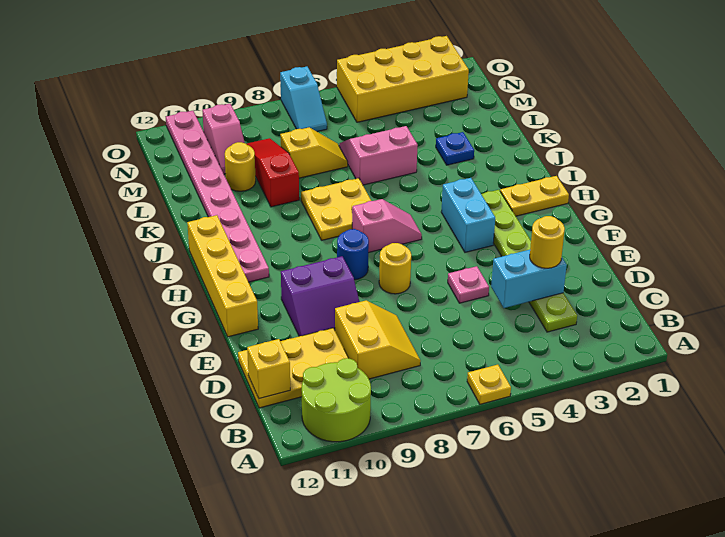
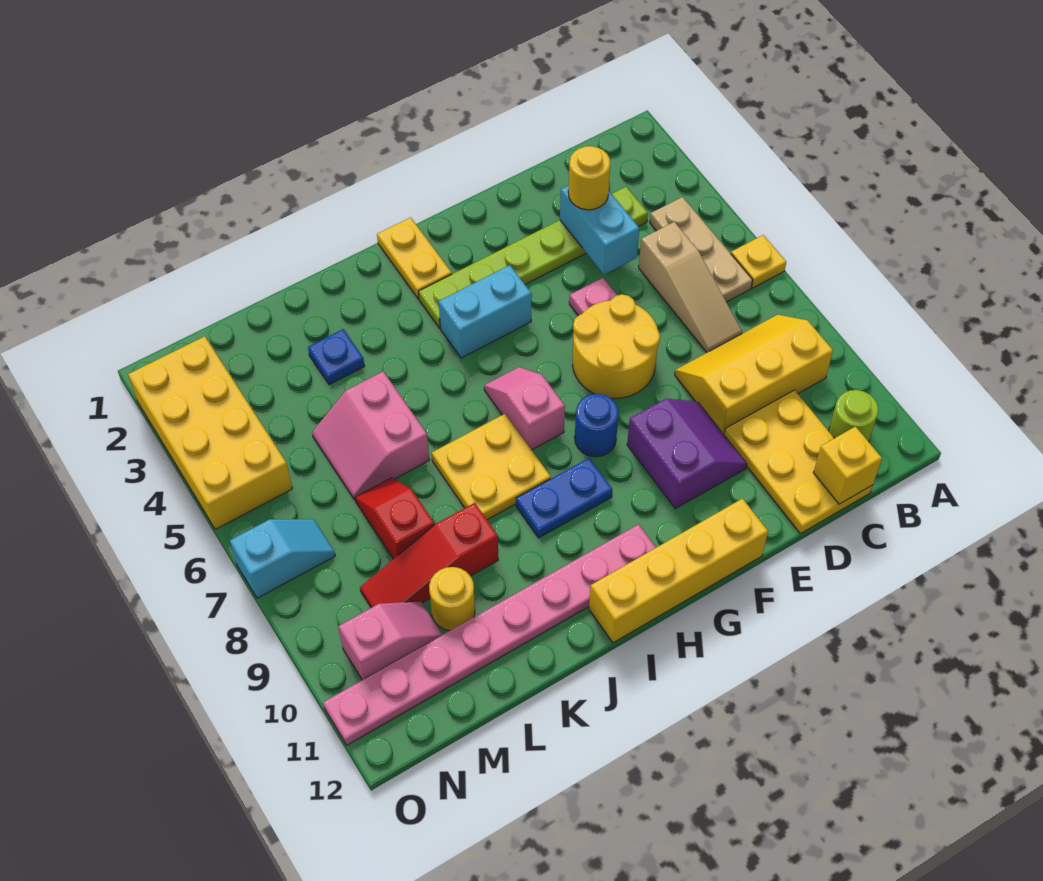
lime round brick A10:B11 level 1 -> lime round brick B11 level 1
none -> tan plate B4:B6 level 1
none -> tan slope C5:C7 level 1 top 5
yellow slope C8:D9 level 1 top 9 -> yellow slope B8:D9 level 1 top 9
yellow round brick F7 level 1 -> yellow round brick E6:F7 level 1
none -> blue plate H9:I9 level 1
yellow slope L7:L8 level 1 top 8 -> red slope L7:L8 level 1 top 8

